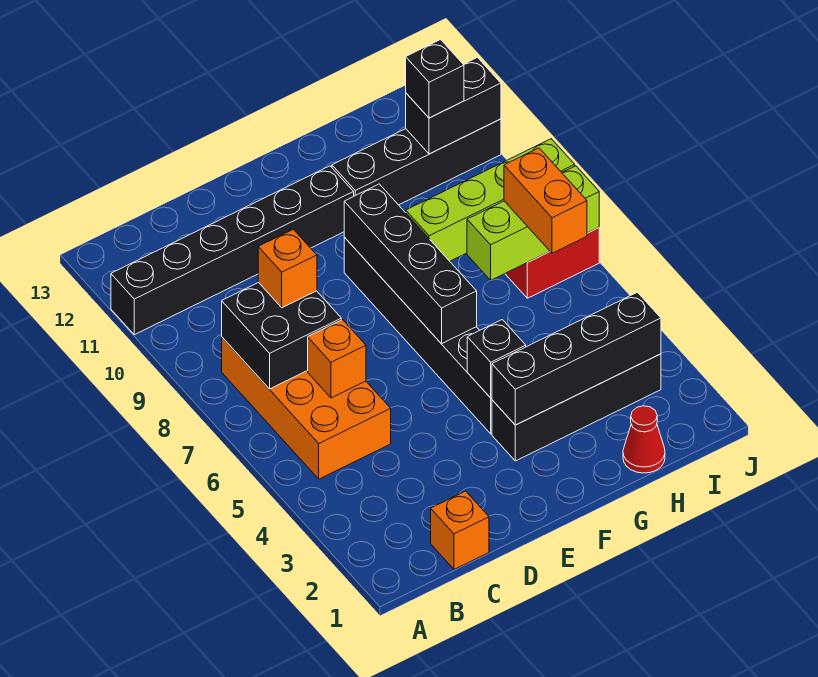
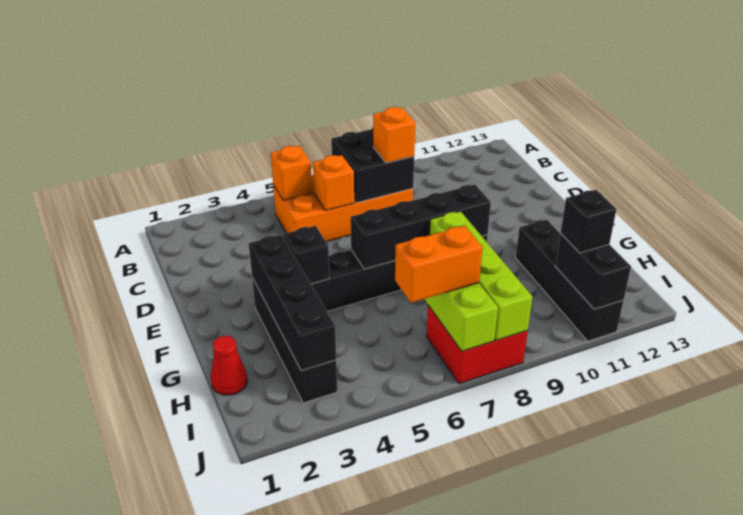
black brick A11:F11 level 1 -> none
orange brick C1 level 1 -> orange brick B5 level 2

